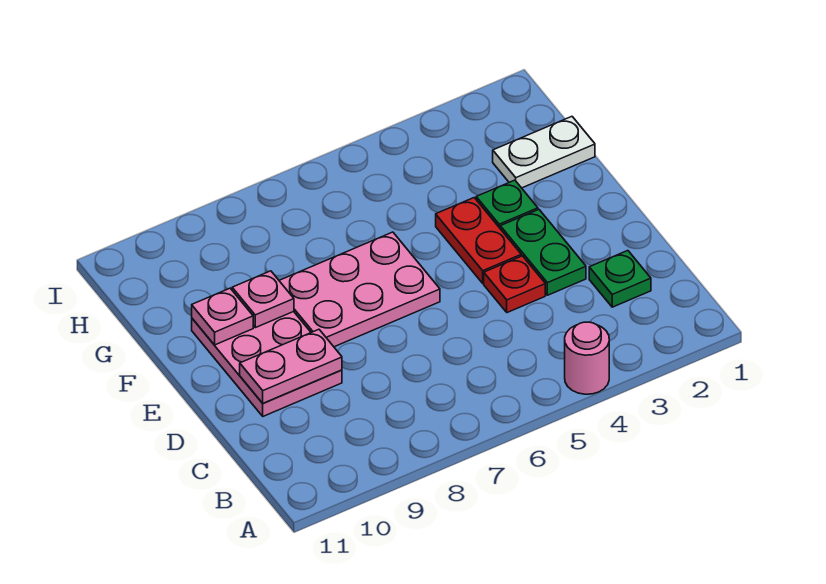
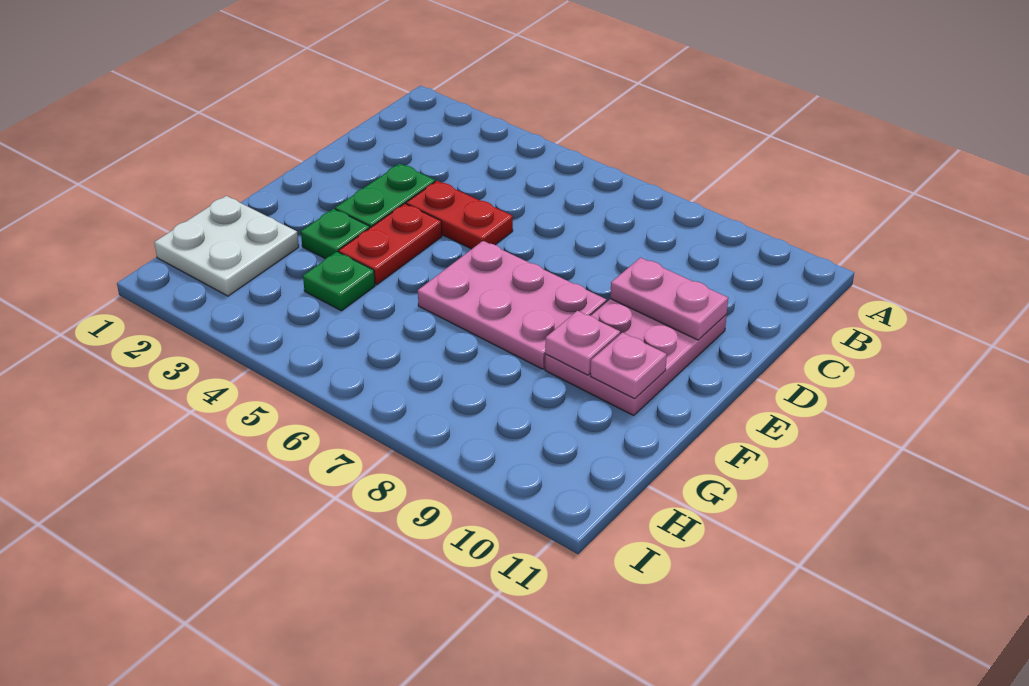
pink round brick A4 level 1 -> none
green plate C2 level 1 -> green plate G4 level 1
red plate D4 level 1 -> red plate D4:D5 level 1
white plate G1:G2 level 1 -> white plate G1:H2 level 1

